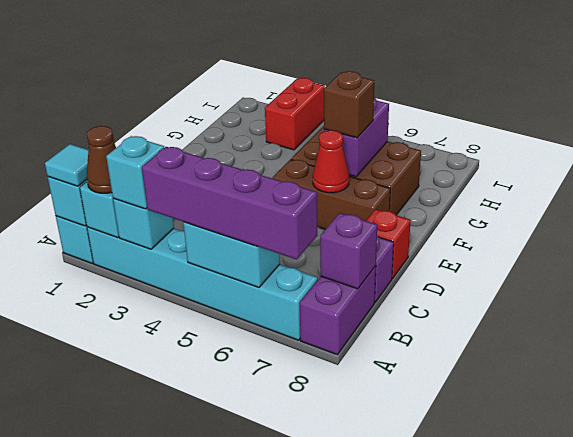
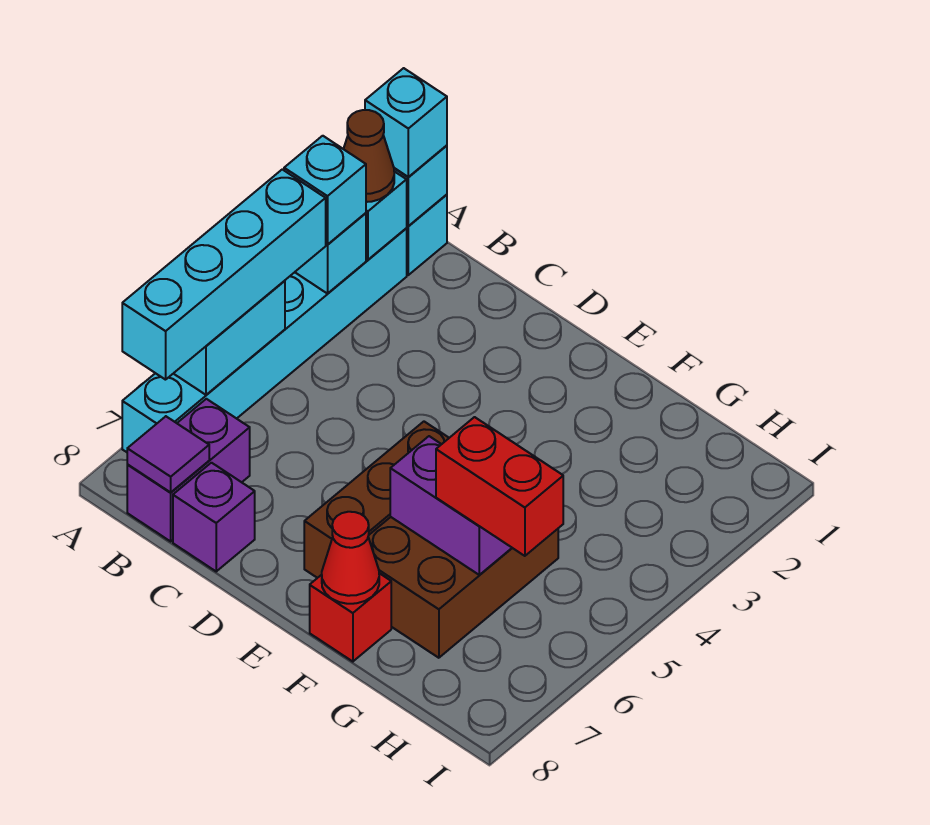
cyan tile A1 level 3 -> cyan brick A1 level 3
purple brick A4:A7 level 3 -> cyan brick A4:A7 level 3
purple brick A8:B8 level 1 -> purple brick B7:B8 level 1
purple brick B8 level 2 -> purple tile B8 level 2
red brick D8 level 1 -> red brick F8 level 1
red cone E6 level 2 -> red cone F8 level 2
brown brick F6 level 3 -> none
red brick H3:I3 level 1 -> red brick G6:H6 level 3

